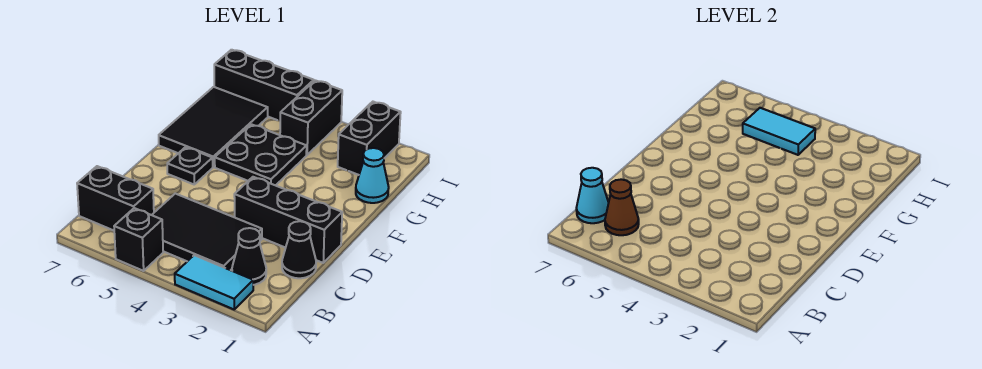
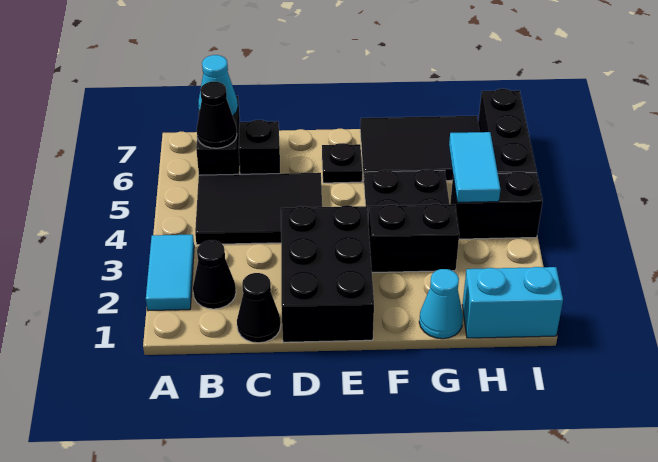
black brick A5 level 1 -> black brick C6 level 1
black tile B3:C5 level 1 -> black tile B4:D5 level 1
brown cone B6 level 2 -> black cone B6 level 2
black brick D1:D3 level 1 -> black brick D1:E3 level 1
none -> cyan brick H1:I1 level 1
black brick H2:I2 level 1 -> black brick F3:G3 level 1

